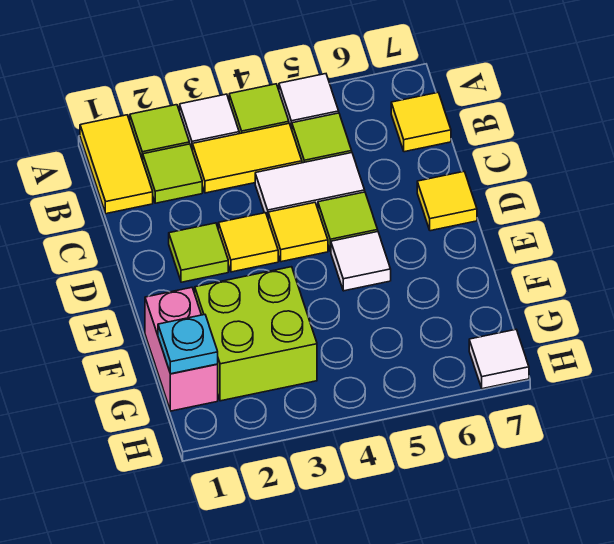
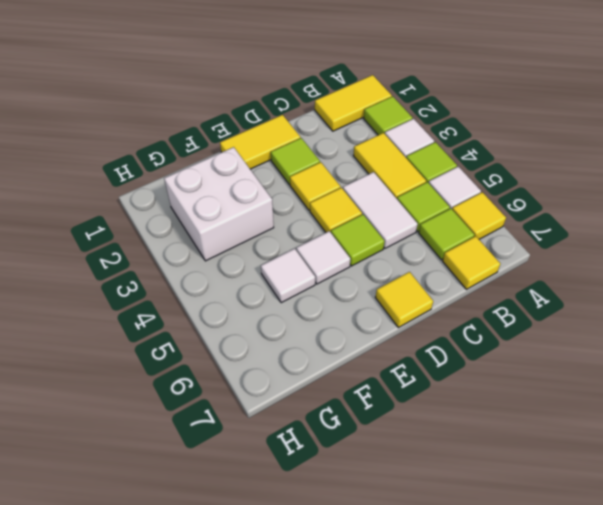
none -> yellow tile A6 level 1
lime tile B2 level 1 -> lime tile B6 level 1
none -> yellow tile D1:E1 level 1
pink brick F1:G1 level 1 -> none
lime brick F2:G3 level 1 -> white brick F2:G3 level 1
cyan plate G1 level 2 -> none
white tile H7 level 1 -> white tile F5 level 1

